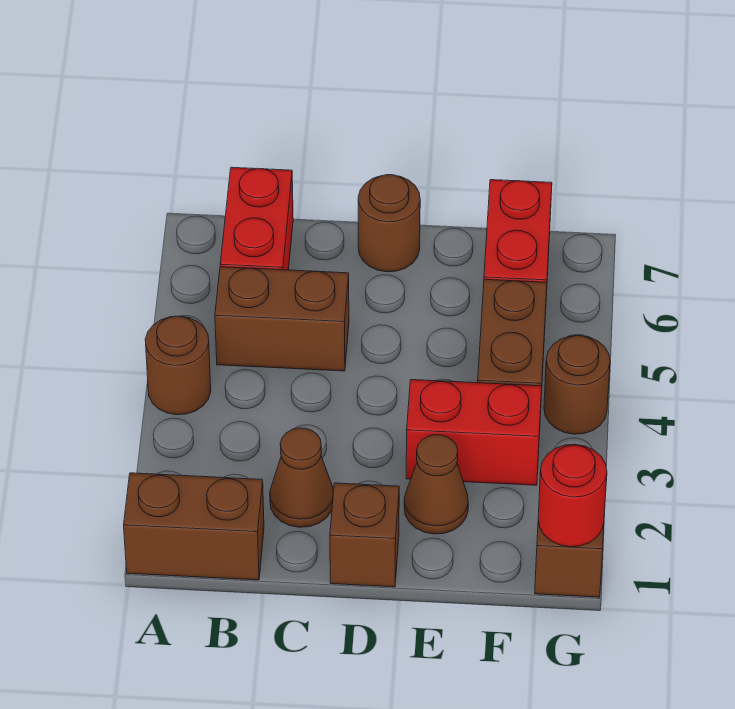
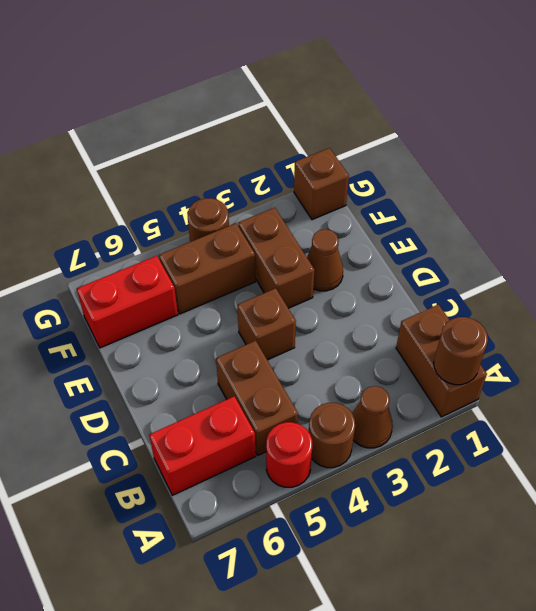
brown cone C2 level 1 -> brown cone A3 level 1
brown brick D1 level 1 -> brown brick D4 level 1
brown round brick D7 level 1 -> brown round brick A1 level 2
red brick E3:F3 level 1 -> brown brick E3:F3 level 1
red round brick G1 level 2 -> red round brick A5 level 1

